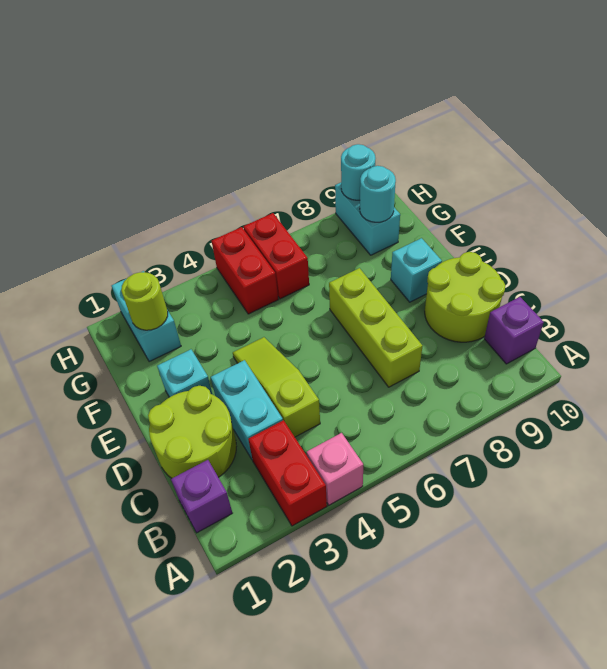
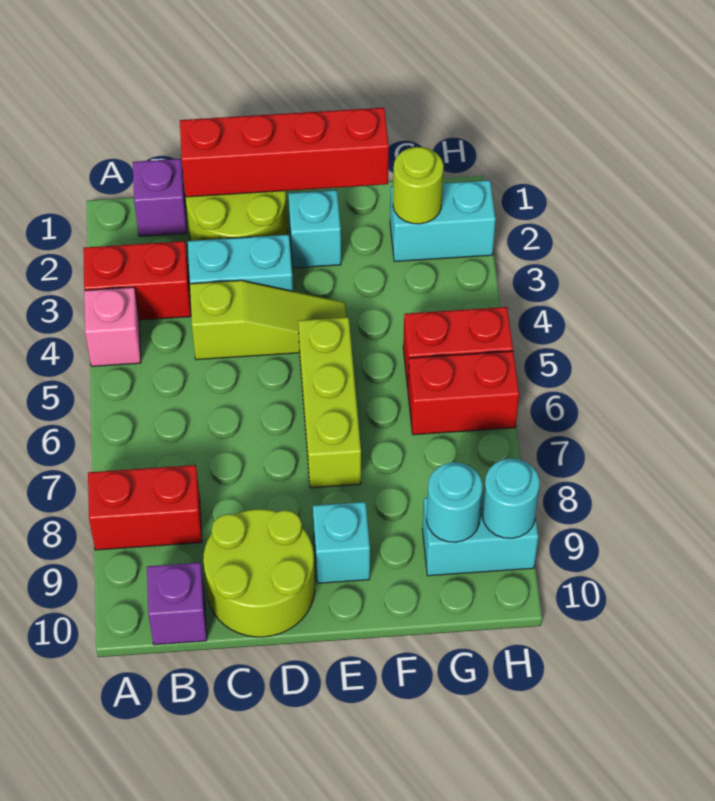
none -> red brick A8:B8 level 1
none -> red brick C1:F1 level 2
lime brick C7:E7 level 1 -> lime brick E5:E7 level 1

